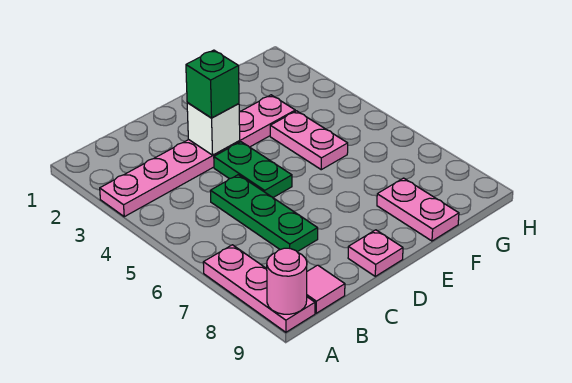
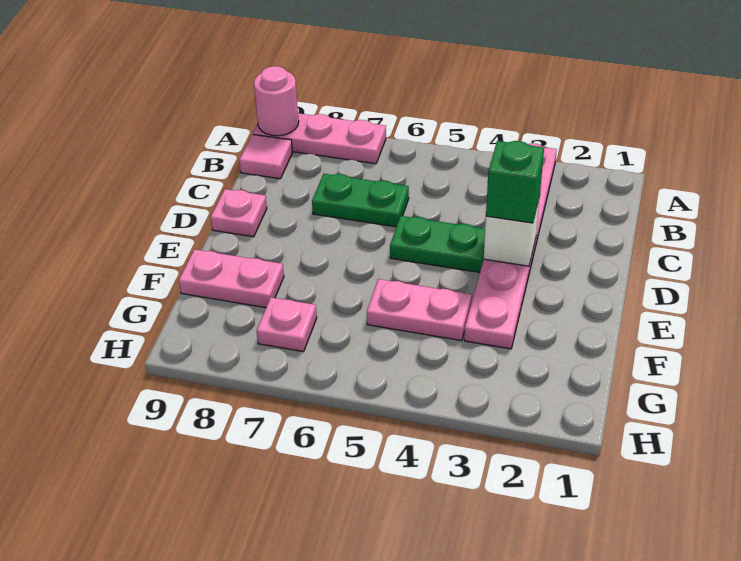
green plate C5:C7 level 1 -> green plate C6:C7 level 1
none -> pink plate G7 level 1

